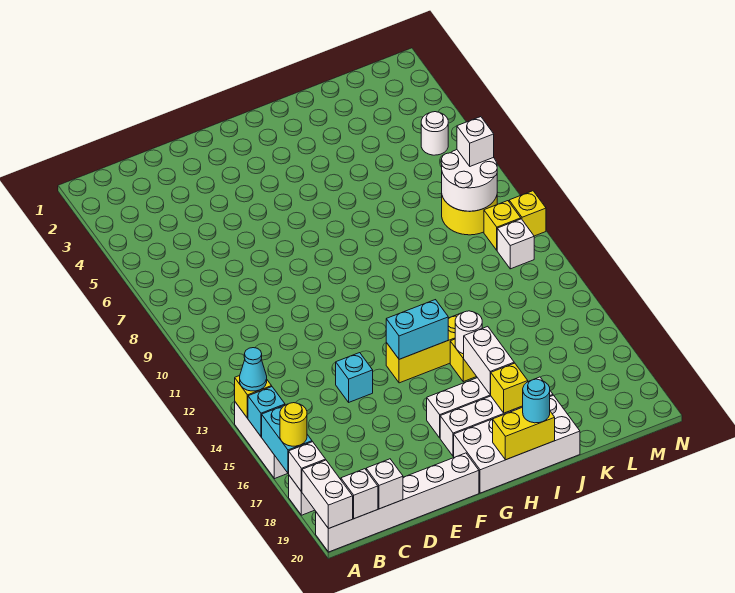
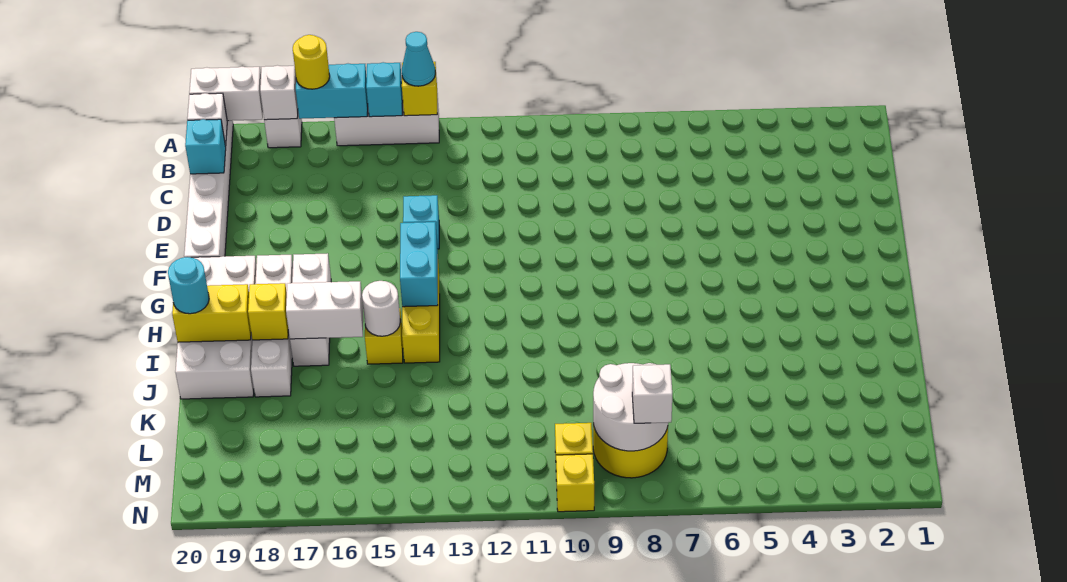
white brick C20 level 2 -> cyan brick C20 level 2
yellow brick H20:I20 level 2 -> yellow brick I19:I20 level 2
white round brick M5 level 1 -> none
white brick M11 level 1 -> none

